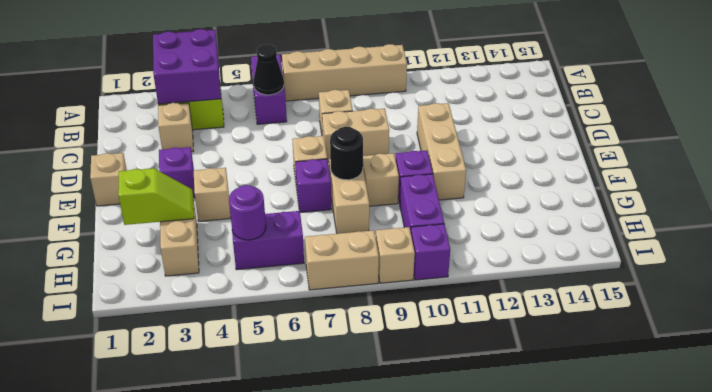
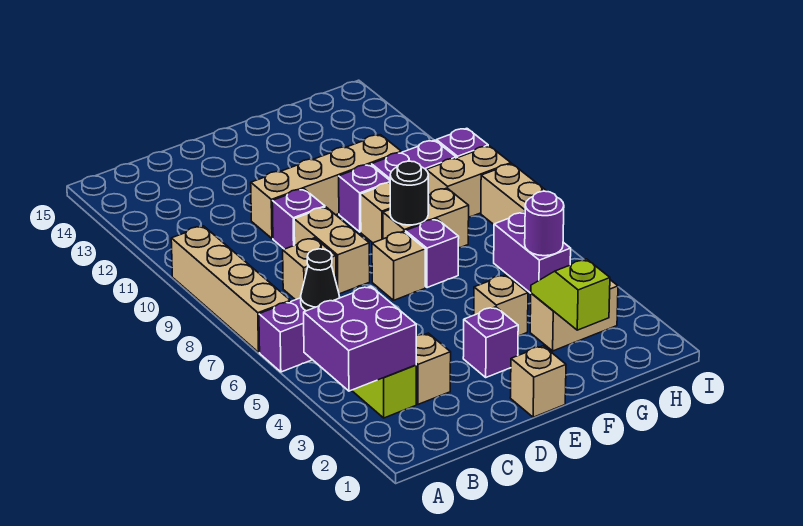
none -> purple brick D10 level 1
tan brick D11:F11 level 1 -> tan brick D11:G11 level 1
tan brick I9 level 1 -> tan brick H9:I9 level 1

